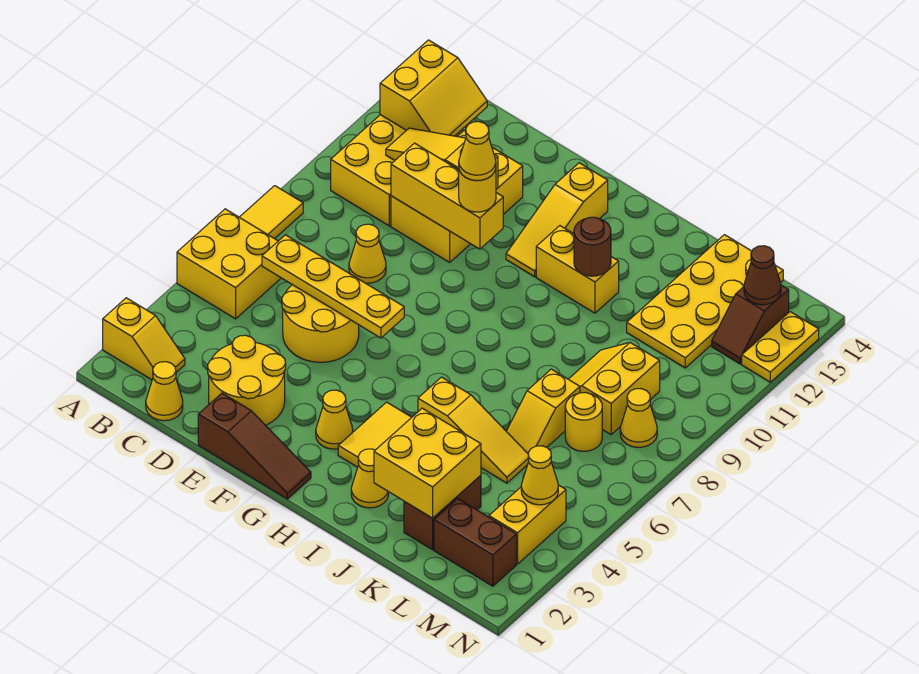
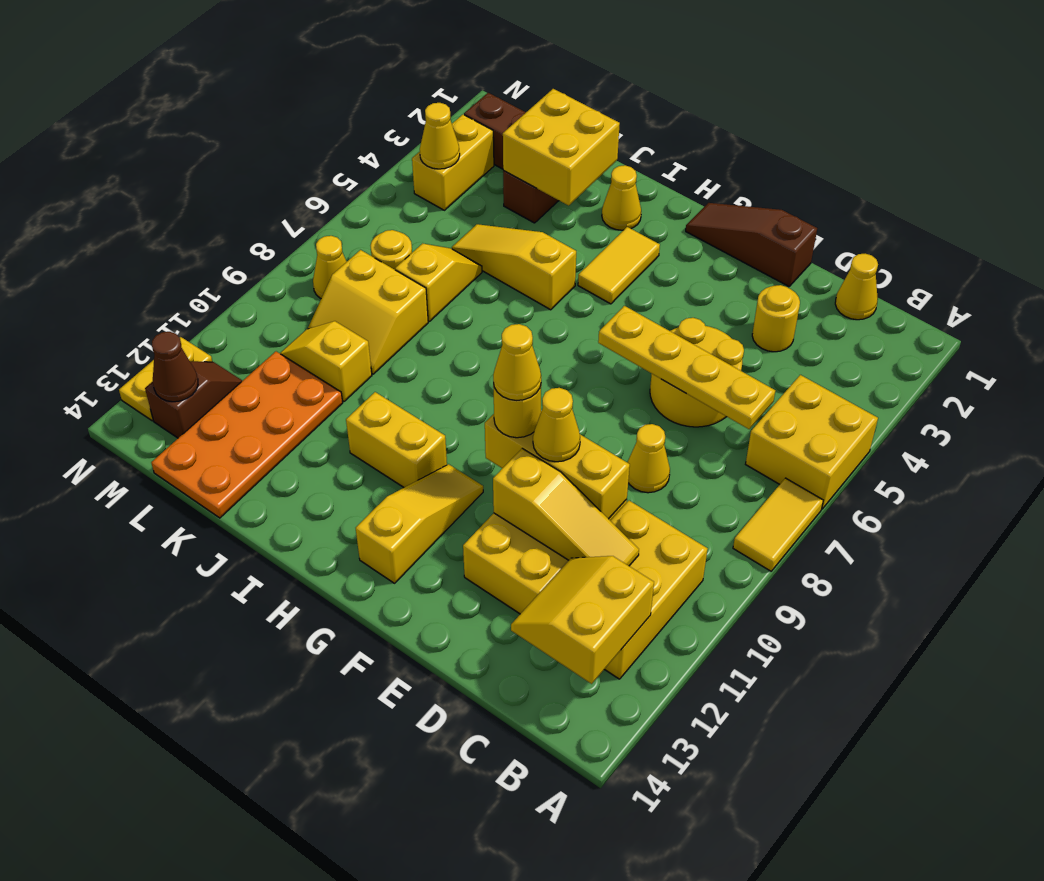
yellow slope A2:B2 level 1 top A -> yellow slope K10:L10 level 1 top K
yellow round brick D2:E3 level 1 -> yellow round brick D3 level 1
yellow cone G3 level 1 -> yellow cone E10 level 3
brown round brick I11 level 2 -> none
yellow slope K8:L9 level 1 top L -> yellow slope K8:L9 level 1 top 8
yellow plate K11:L14 level 1 -> orange plate K11:L14 level 1

